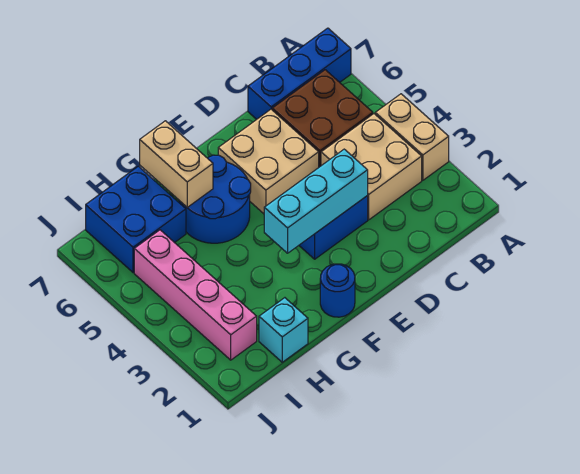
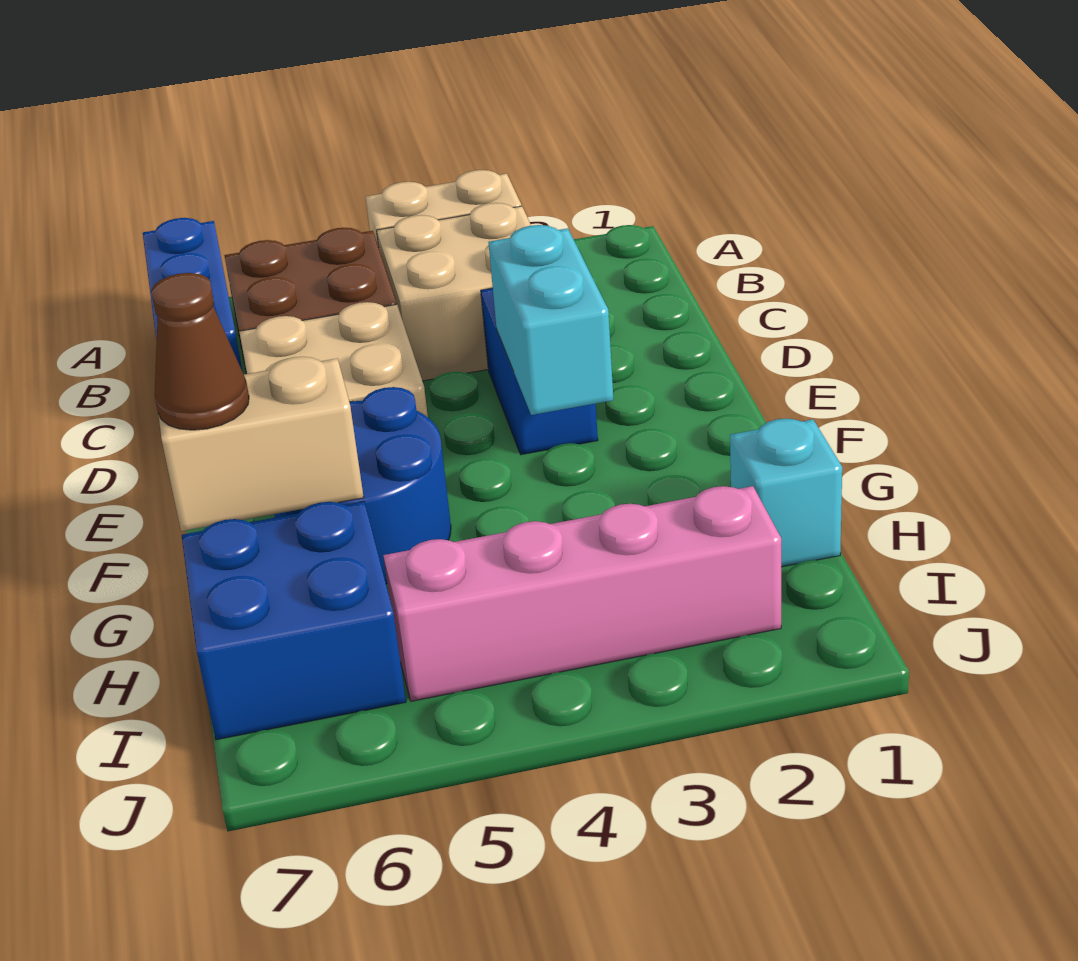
cyan brick D3:F3 level 2 -> cyan brick E3:F3 level 2
blue round brick F1 level 1 -> none
none -> brown cone G7 level 3

